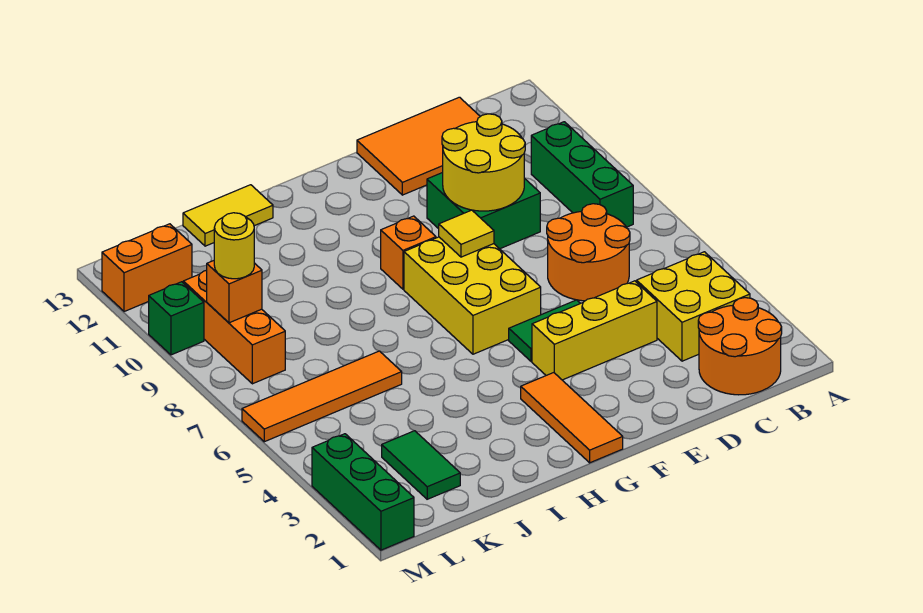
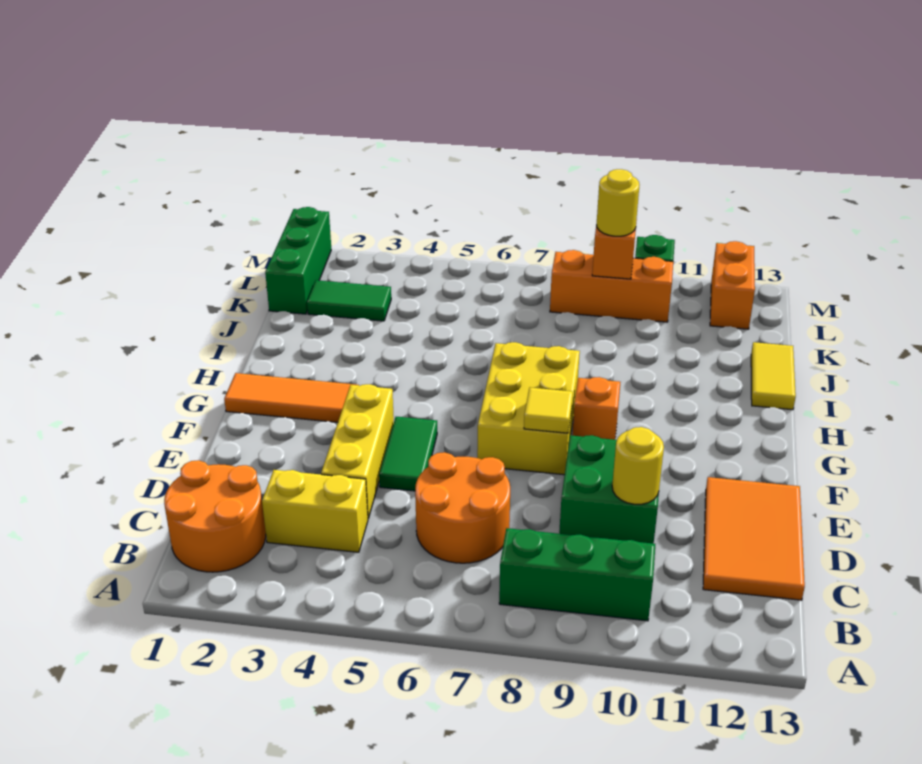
yellow brick B3:C4 level 1 -> yellow brick C3:C4 level 1
yellow round brick D9:E10 level 2 -> yellow round brick D10 level 2
yellow brick F6:G8 level 1 -> yellow brick F7:H8 level 1
orange tile J6:M6 level 1 -> none
green brick M1:M3 level 1 -> green brick K1:M1 level 1

